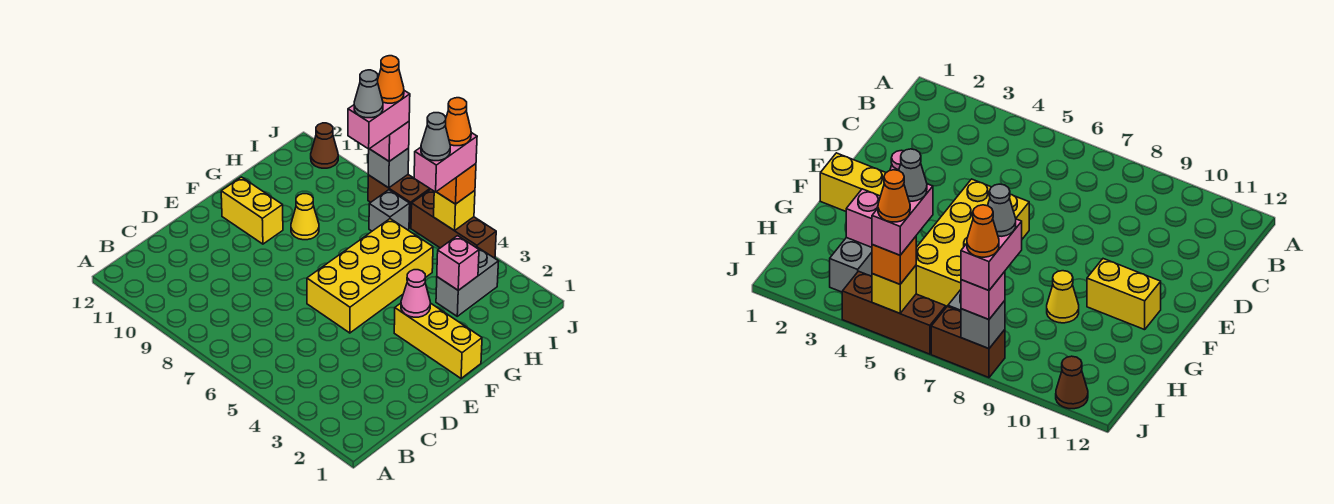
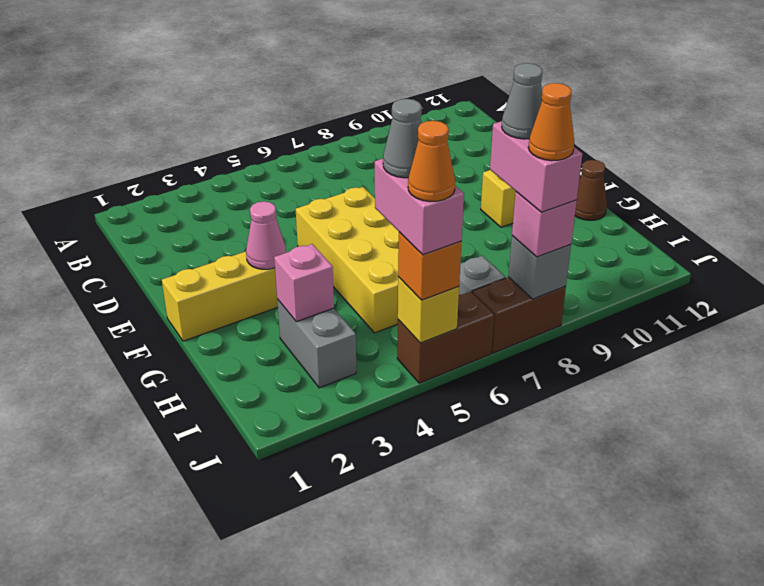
yellow cone G9 level 1 -> none
brown brick J4:J6 level 1 -> brown brick J5:J6 level 1
brown cone J11 level 1 -> brown cone G12 level 1

